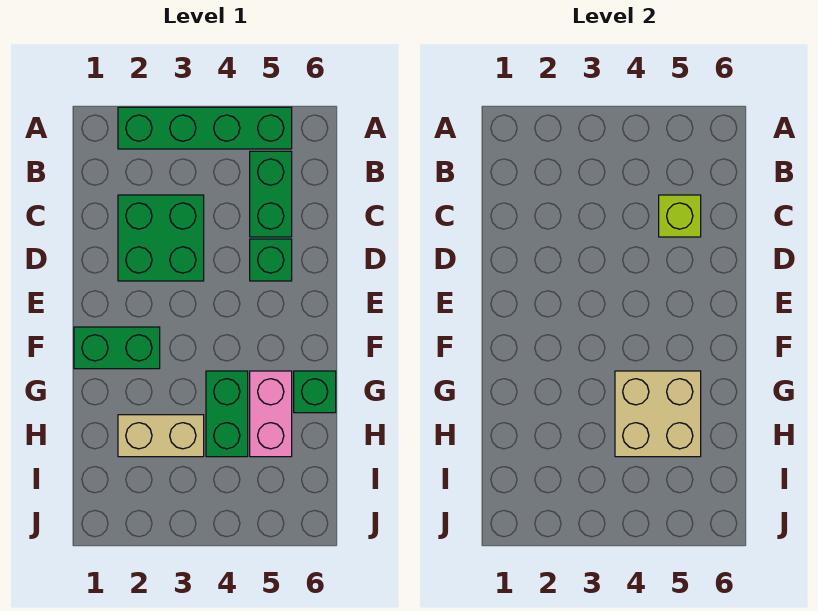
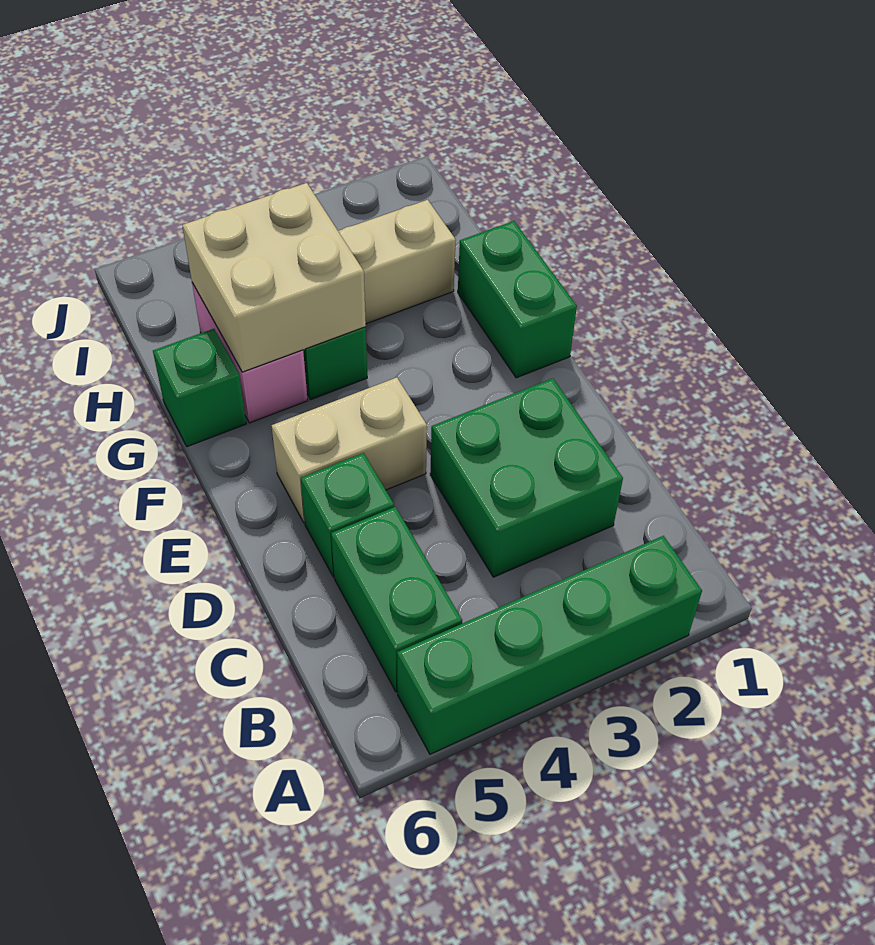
lime brick C5 level 2 -> none
none -> tan brick E4:E5 level 1
green brick F1:F2 level 1 -> green brick F1:G1 level 1

